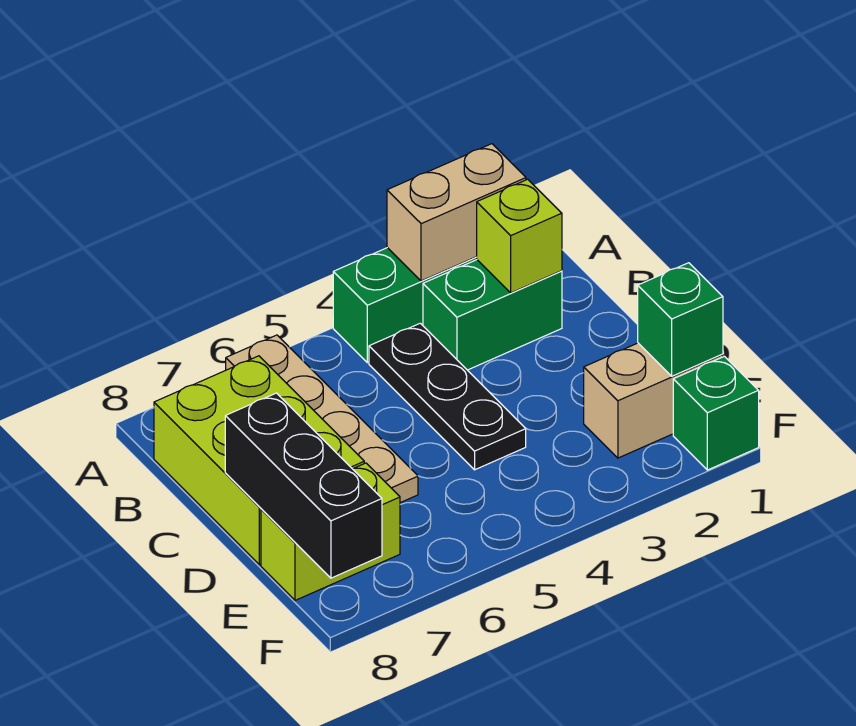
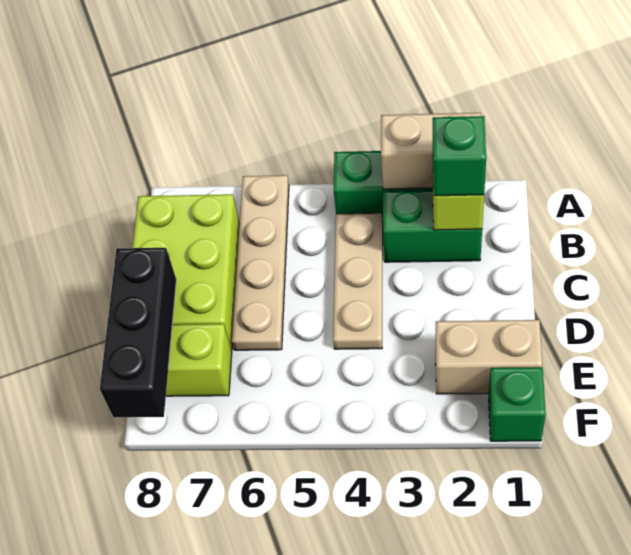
black plate B4:D4 level 1 -> tan plate B4:D4 level 1
green brick E1 level 2 -> green brick B2 level 3

